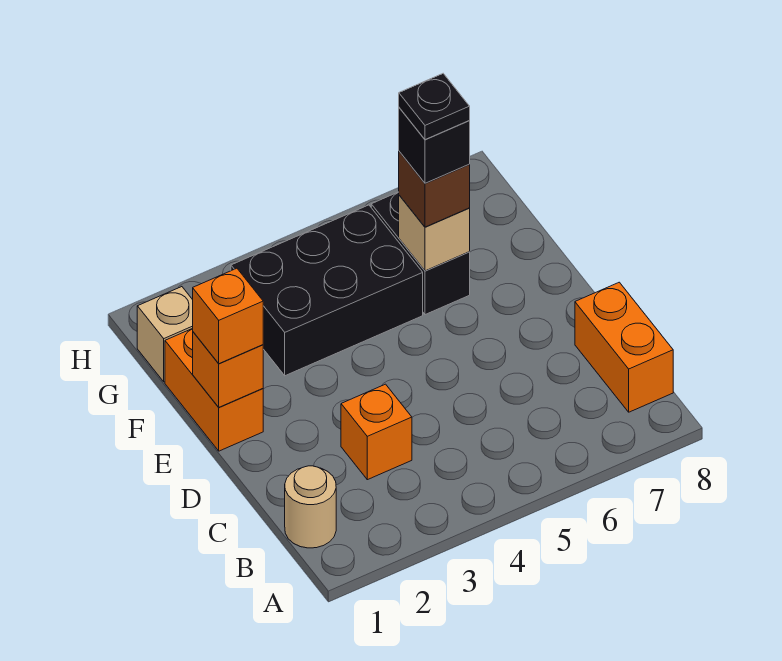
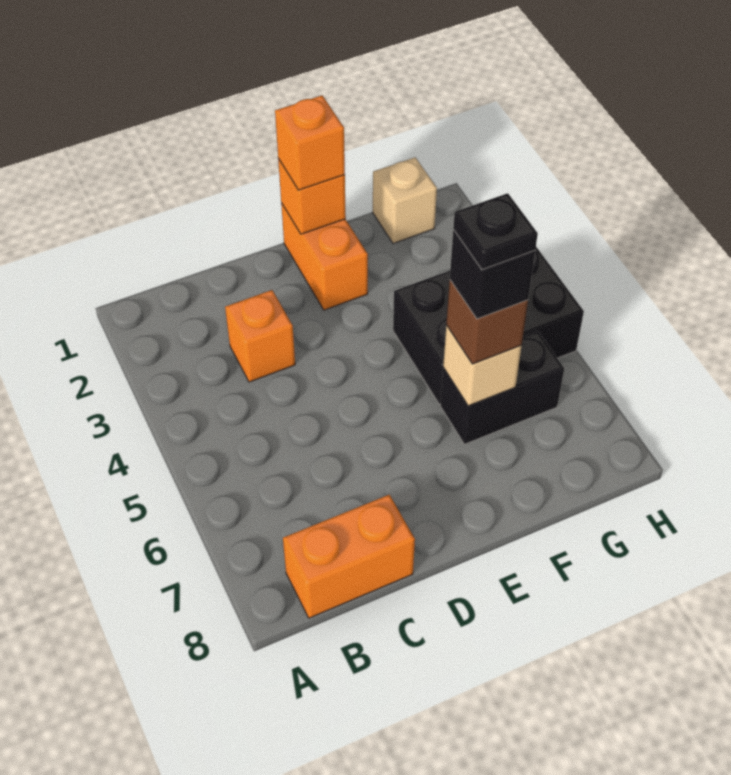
tan round brick B1 level 1 -> none
orange brick E1:F1 level 1 -> orange brick E1:E2 level 1
black brick F3:G5 level 1 -> black brick F4:H5 level 1

